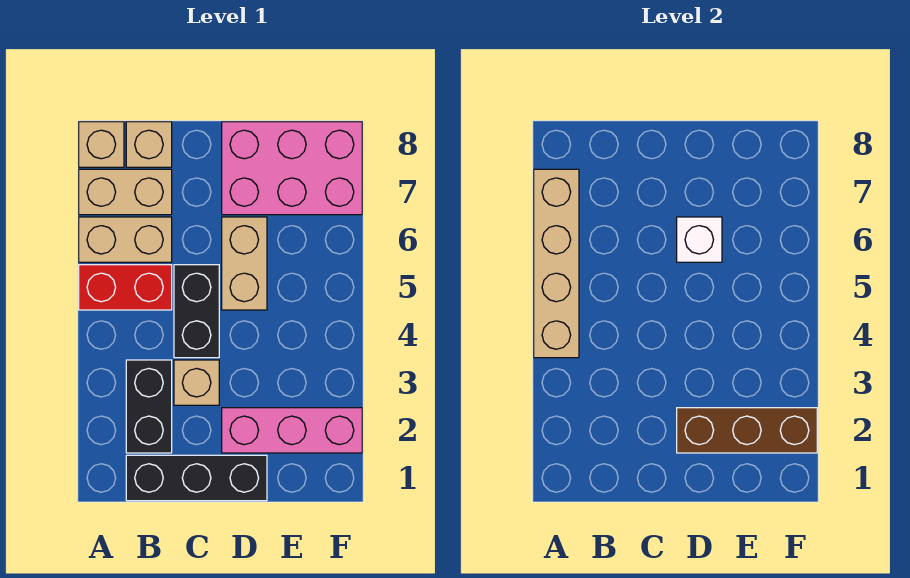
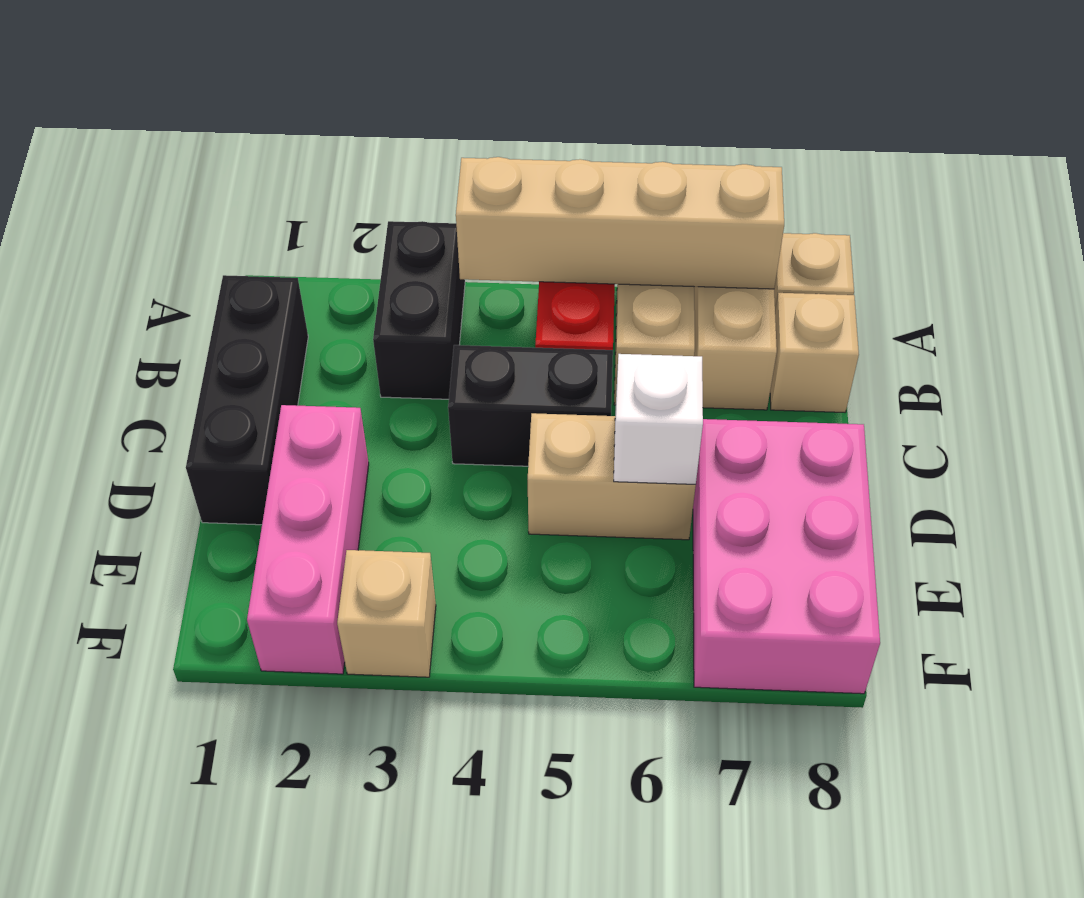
black brick B2:B3 level 1 -> black brick A3:B3 level 1
tan brick C3 level 1 -> tan brick F3 level 1
brown brick D2:F2 level 2 -> none

